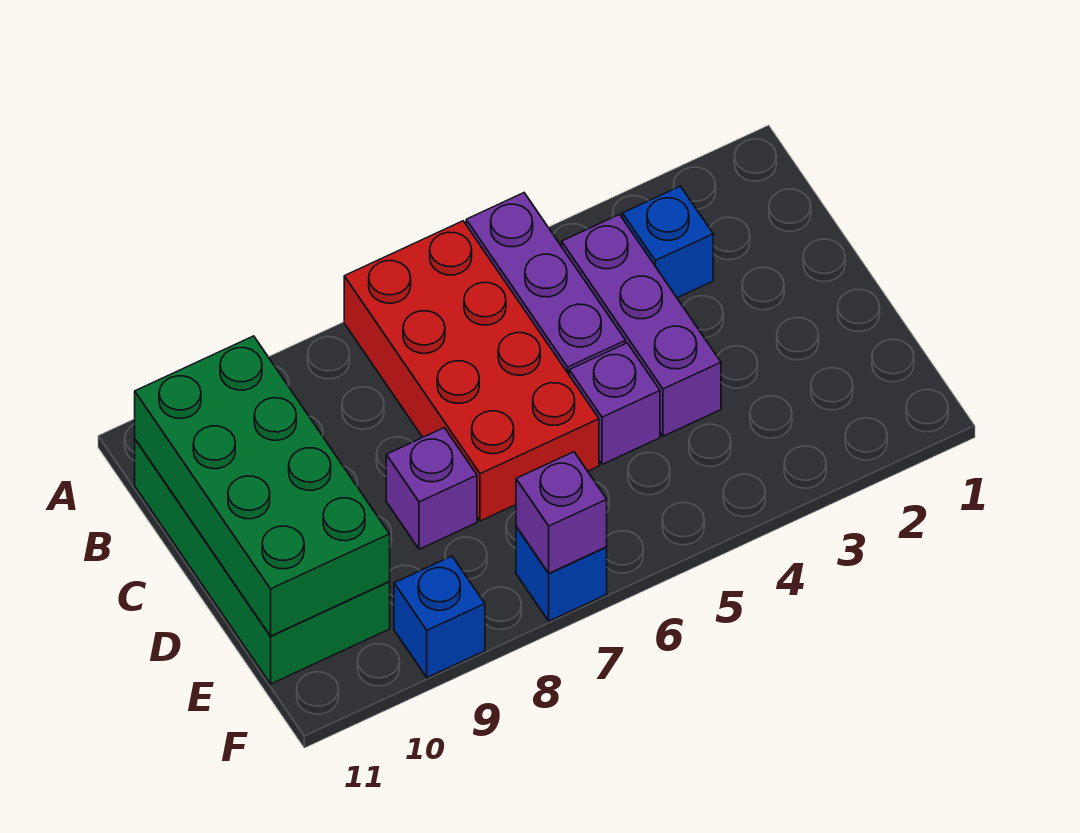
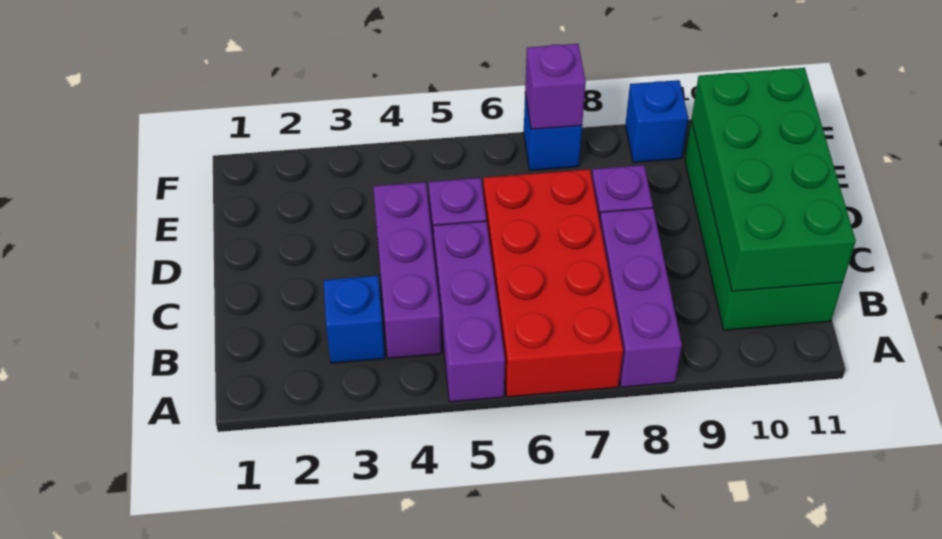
none -> purple brick A8:C8 level 1

